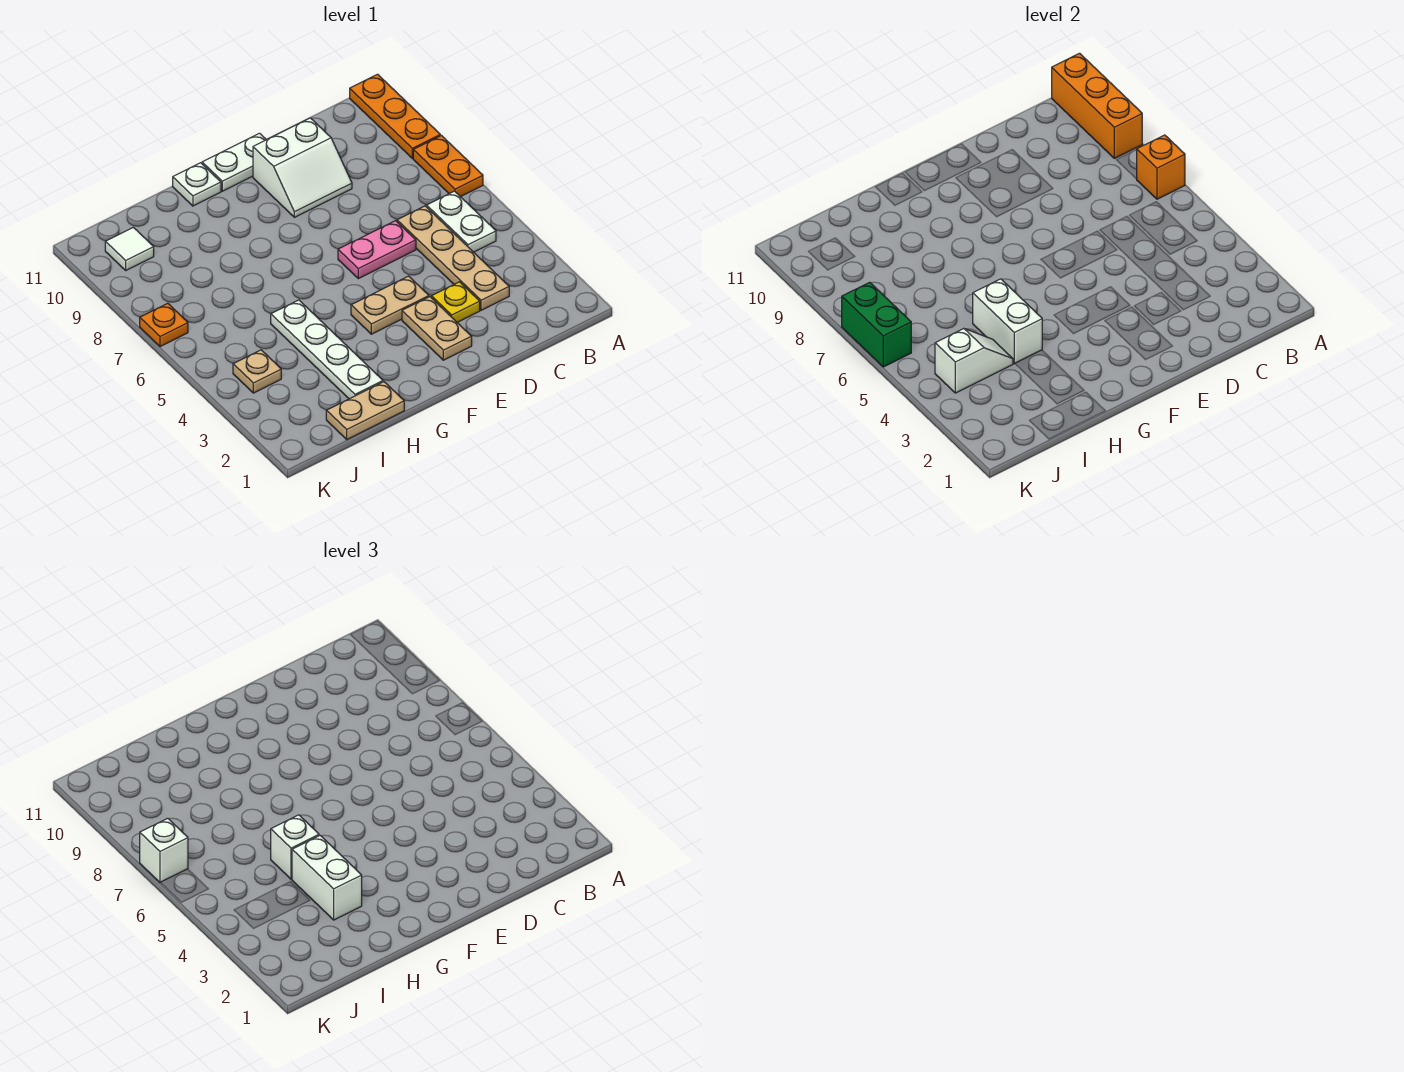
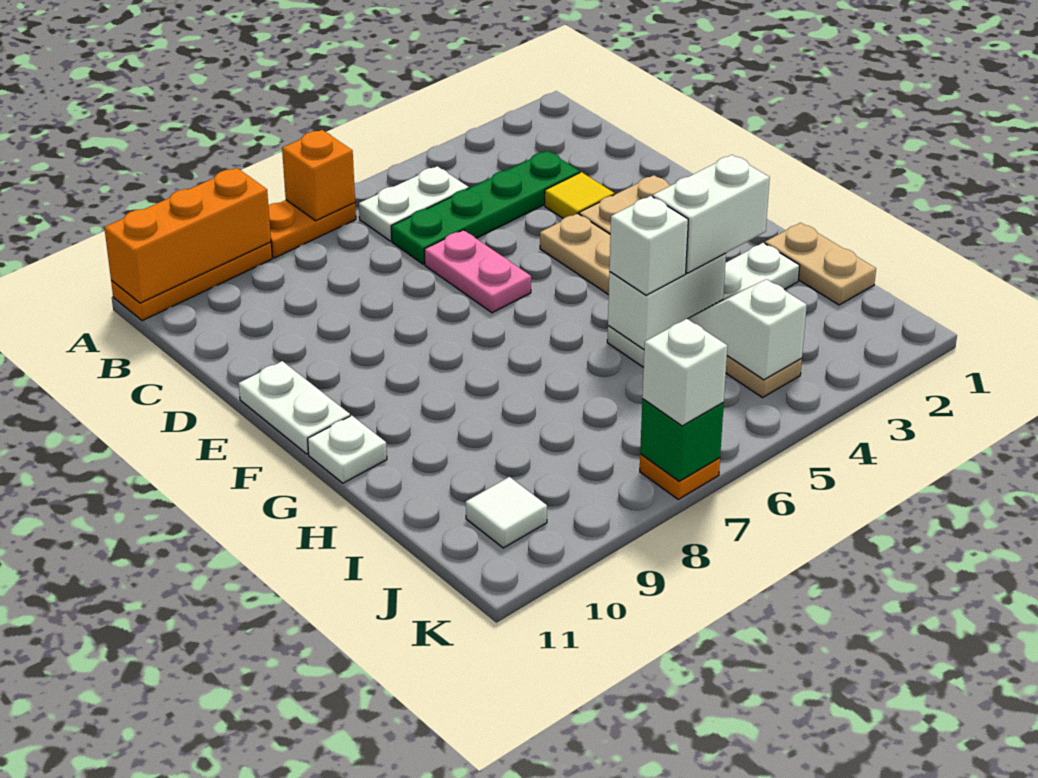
tan plate C3:C6 level 1 -> green plate C3:C6 level 1
yellow plate D3 level 1 -> yellow tile D3 level 1
white slope D9:E10 level 1 top 10 -> none
green brick K6:K7 level 2 -> green brick K7 level 2

